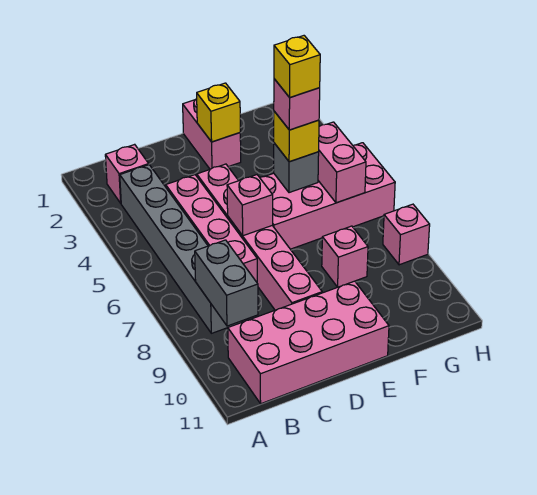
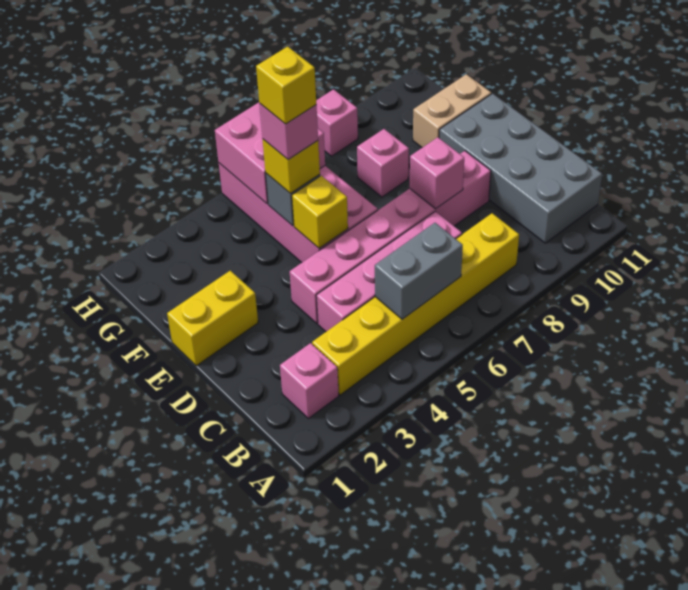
grey brick B3:B8 level 1 -> yellow brick B3:B8 level 1
grey brick B8:B9 level 2 -> grey brick B5:B6 level 2
pink brick B10:E11 level 1 -> grey brick B10:E11 level 1
pink brick D6 level 2 -> pink brick D8 level 2
pink brick E1:E2 level 1 -> yellow brick E1:E2 level 1
yellow brick E2 level 2 -> yellow brick E5 level 2
none -> tan brick F10:F11 level 1
pink brick G5:G6 level 2 -> pink brick G5:H6 level 2

